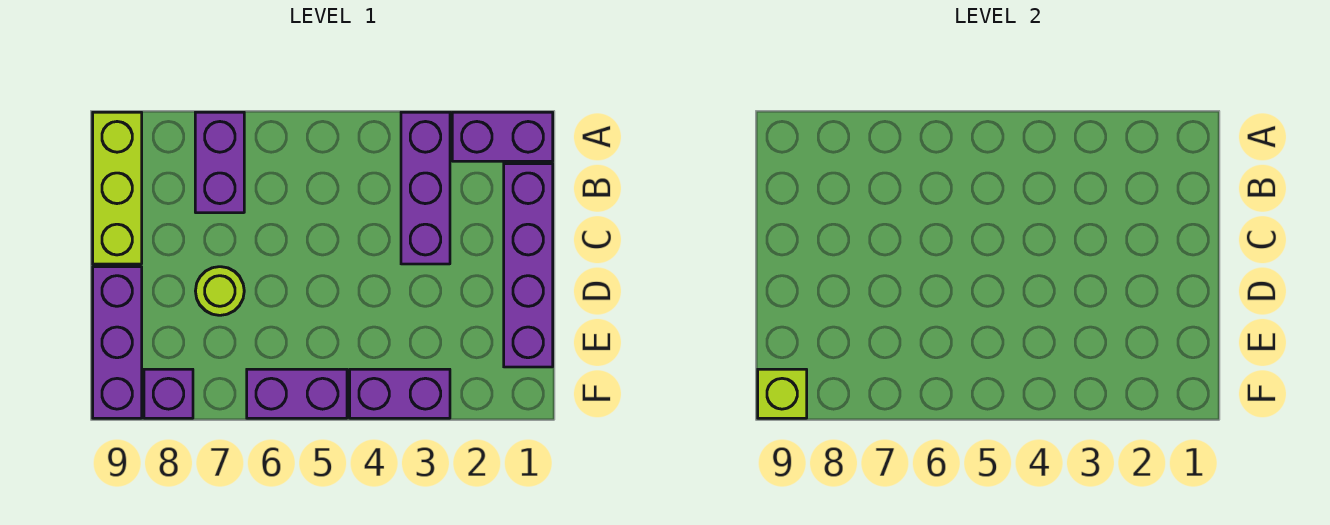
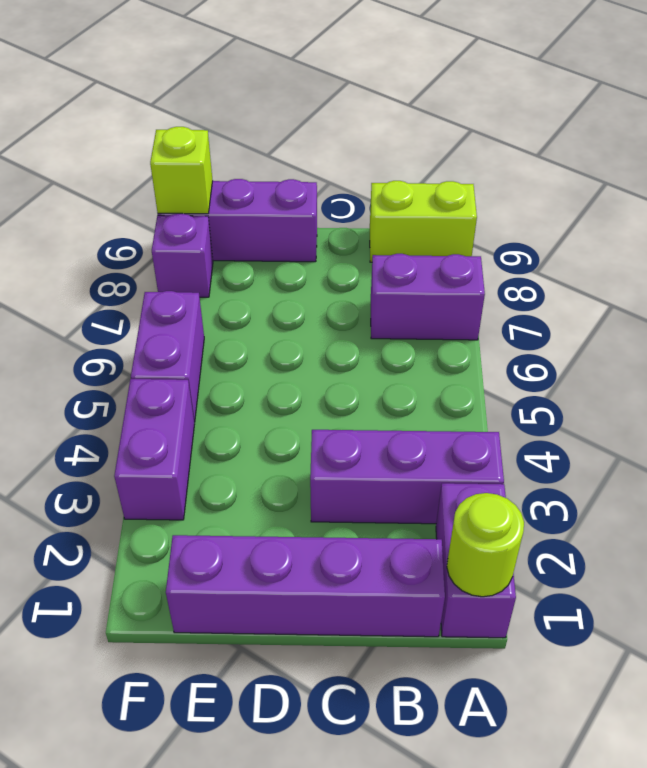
lime brick A9:C9 level 1 -> lime brick A9:B9 level 1
lime round brick D7 level 1 -> lime round brick A1 level 2

